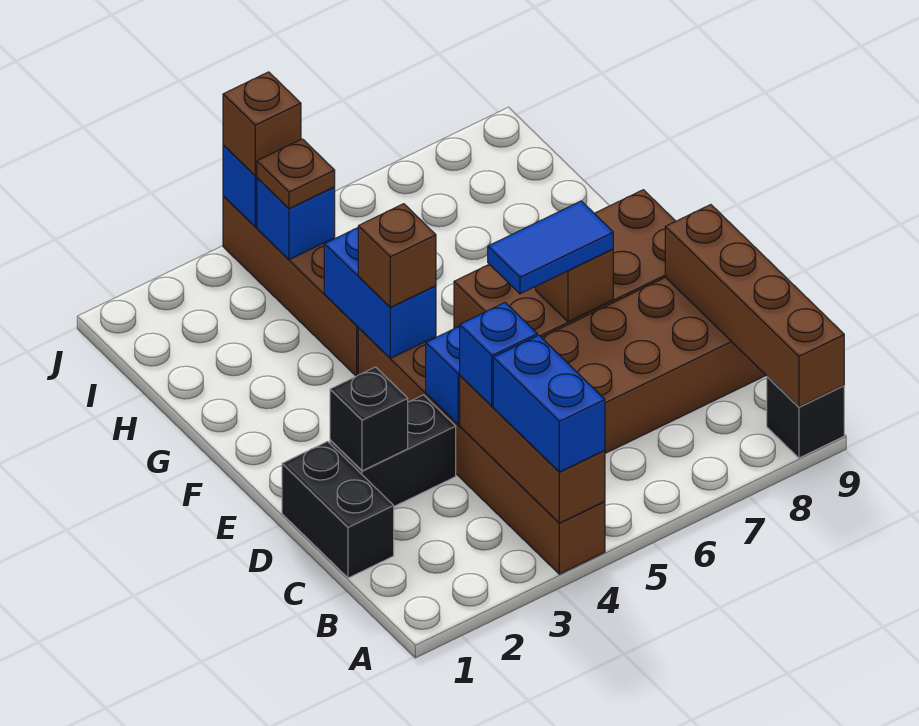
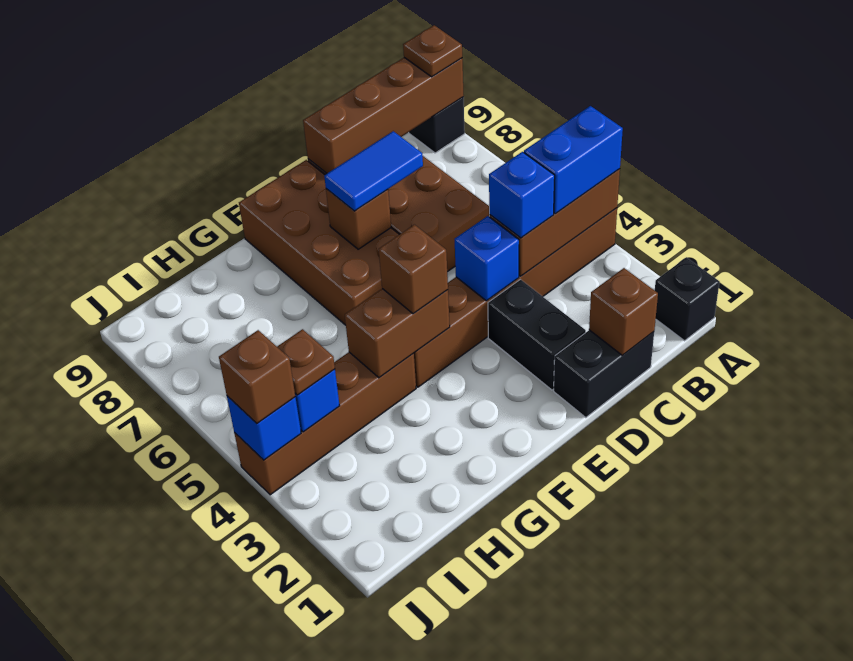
none -> brown plate A9 level 3
none -> brown brick C1 level 2
black brick D2 level 2 -> black brick A1 level 1
blue tile E6:E7 level 3 -> blue tile D7:E7 level 3
blue brick F4:G4 level 2 -> brown brick F4:G4 level 2

